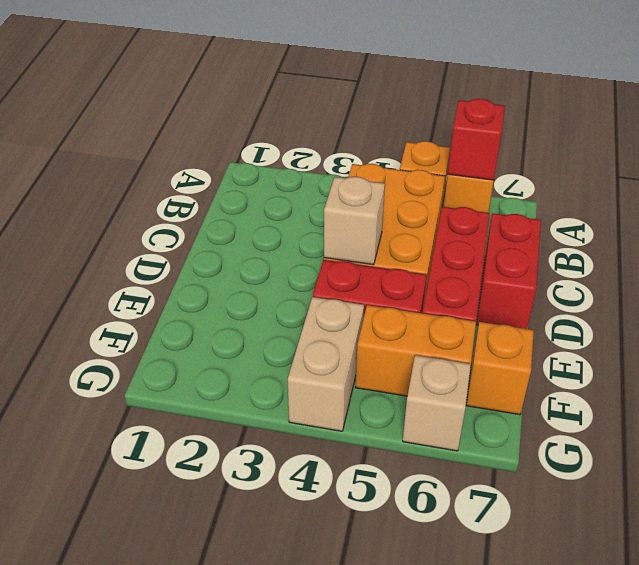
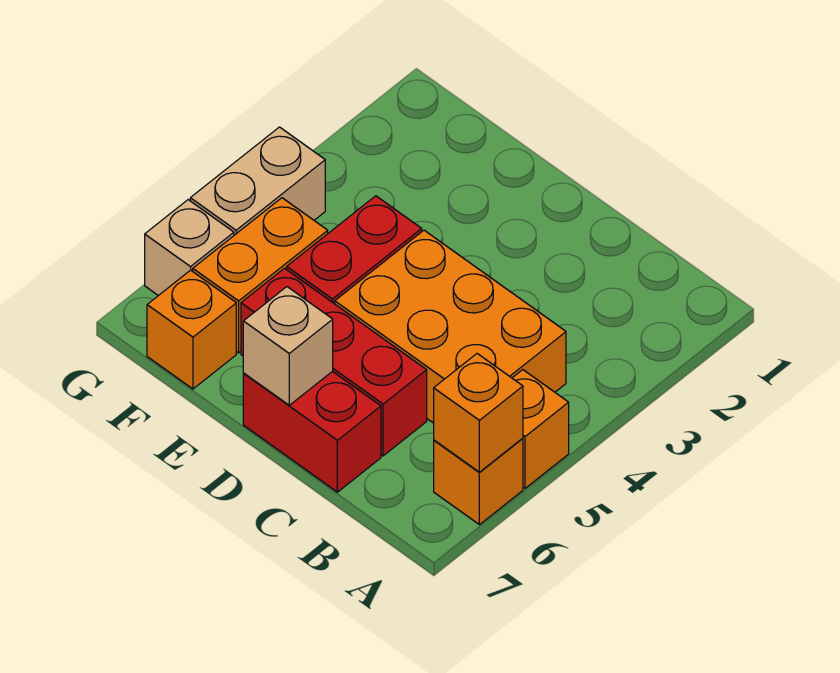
red brick A6 level 2 -> orange brick A6 level 2
tan brick D4 level 2 -> tan brick D7 level 2
tan brick F4:G4 level 1 -> tan brick G4:G5 level 1

